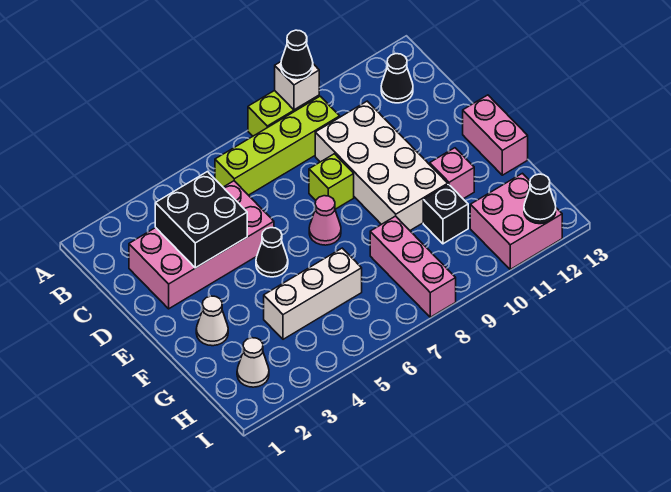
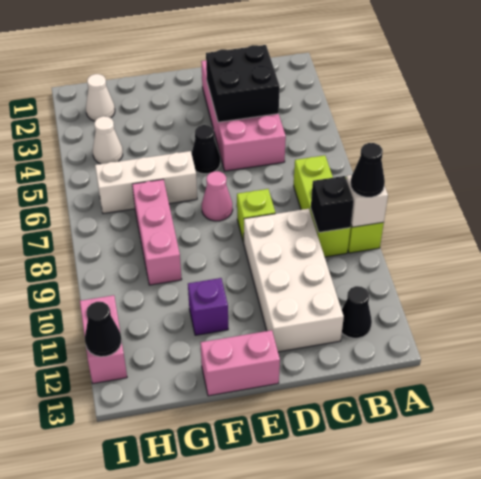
lime brick B6:B9 level 1 -> lime brick B7:B9 level 1
white brick C9:F10 level 1 -> white brick C9:D12 level 1
white cone F2 level 1 -> white cone H4 level 1
pink brick F11 level 1 -> purple brick F11 level 1
white brick G4:G6 level 1 -> white brick F6:H6 level 1
pink brick G8:I8 level 1 -> pink brick G7:G9 level 1
black brick G10 level 1 -> black brick B9 level 2
pink brick H11:I12 level 1 -> pink brick I11:I12 level 1

